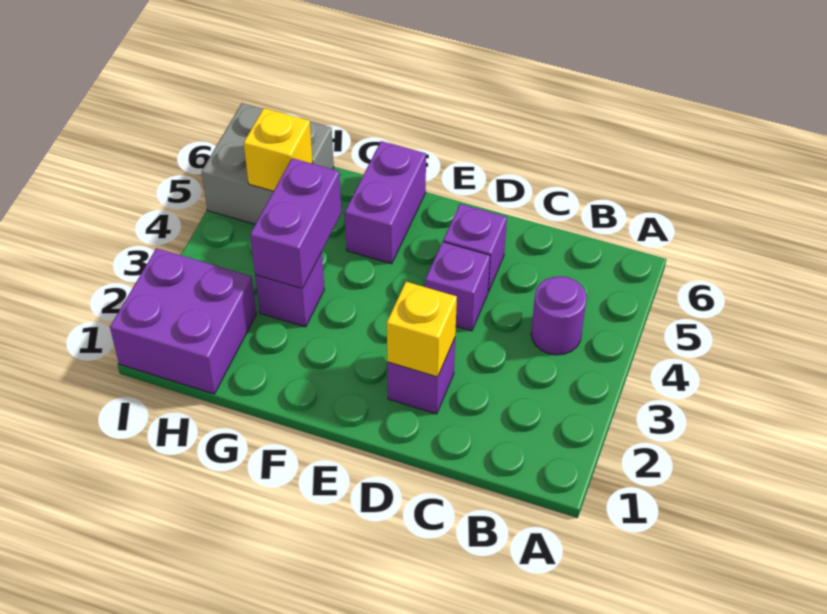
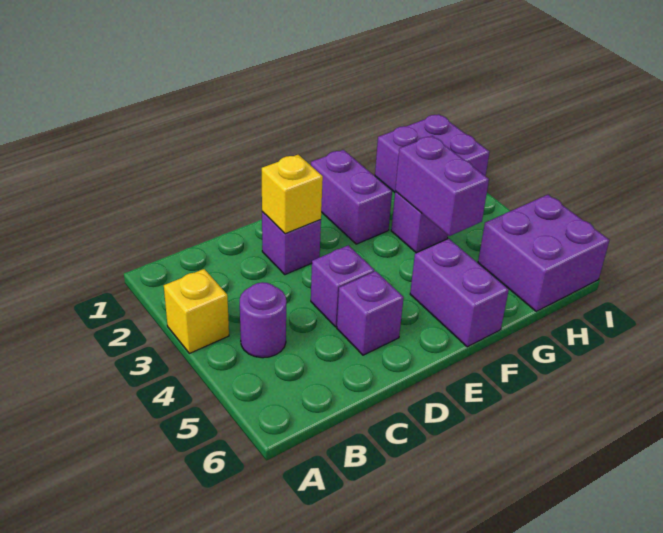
none -> purple brick F1:F2 level 1
grey brick H5:I6 level 1 -> purple brick H5:I6 level 1
yellow brick H5 level 2 -> yellow brick A3 level 1

